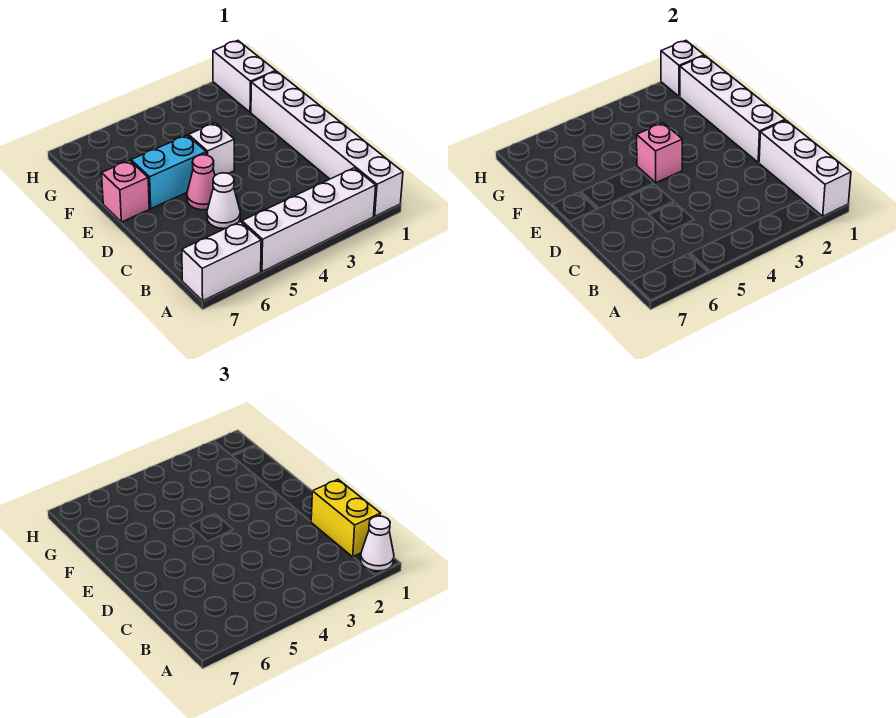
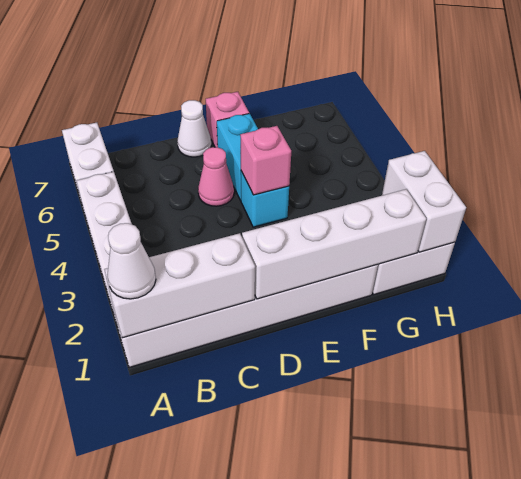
yellow brick B1:C1 level 3 -> none
white cone C5 level 1 -> white cone D7 level 1
white brick E4 level 1 -> cyan brick E4 level 1
white brick H1 level 2 -> white brick H1:H2 level 2

